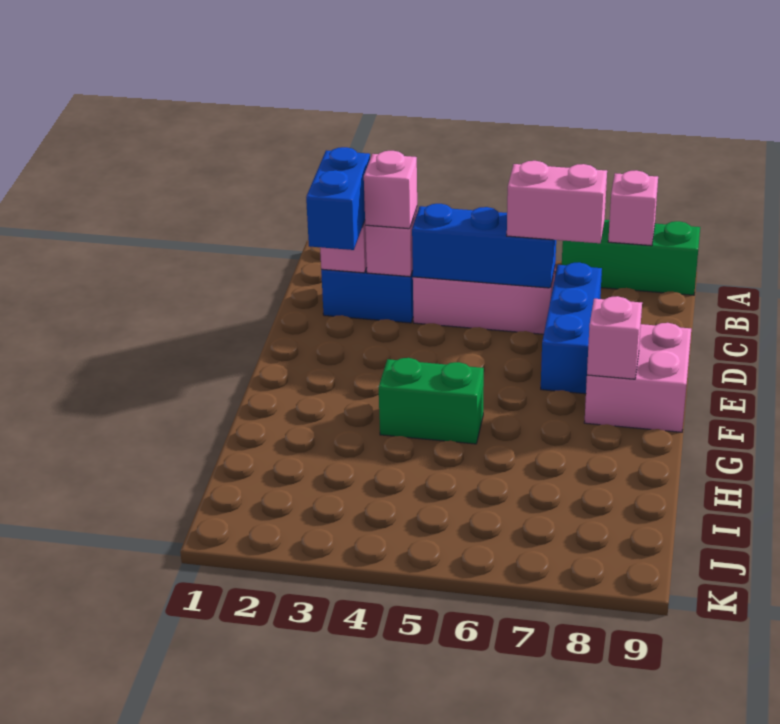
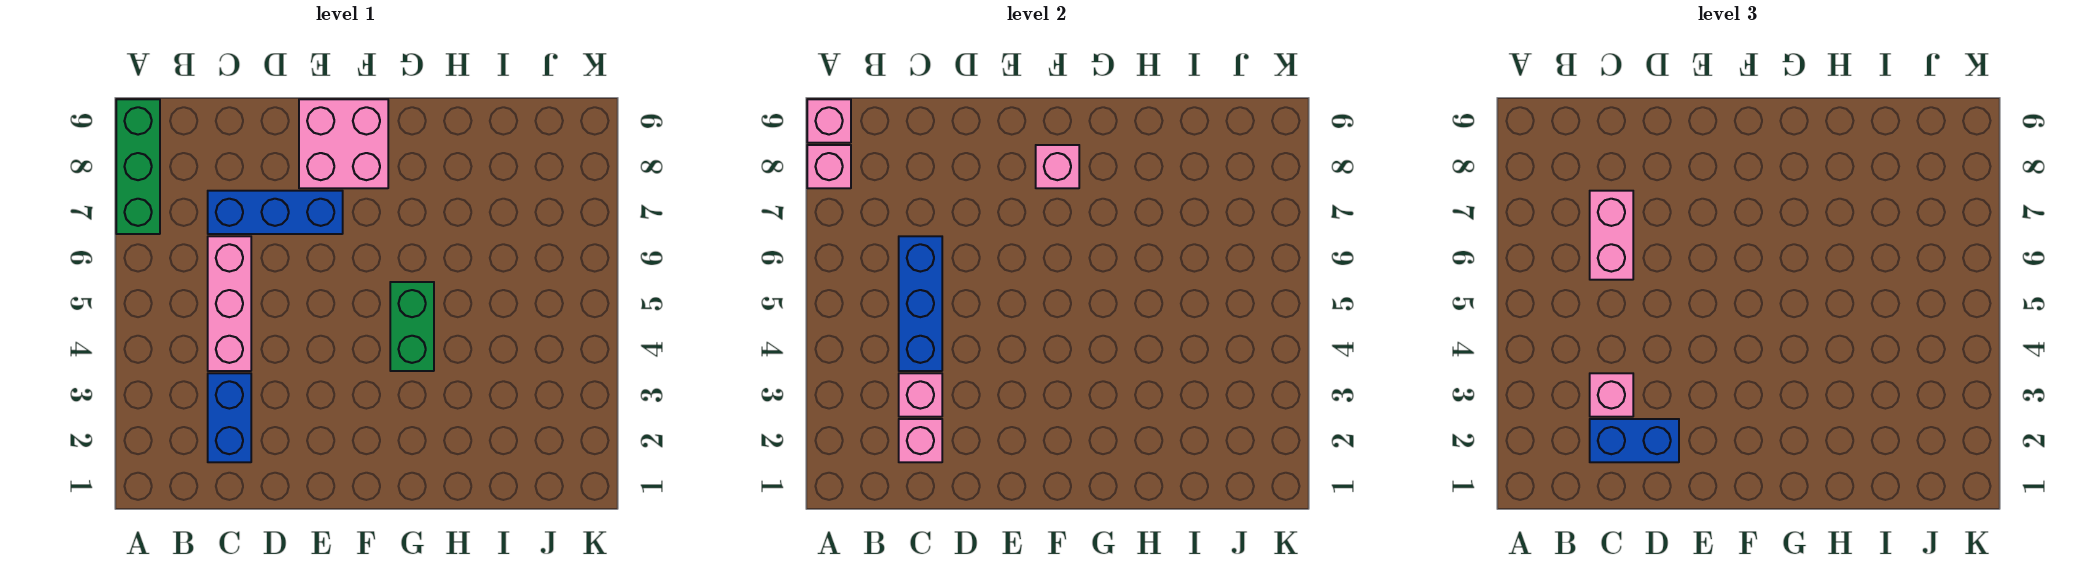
none -> pink brick A9 level 2

